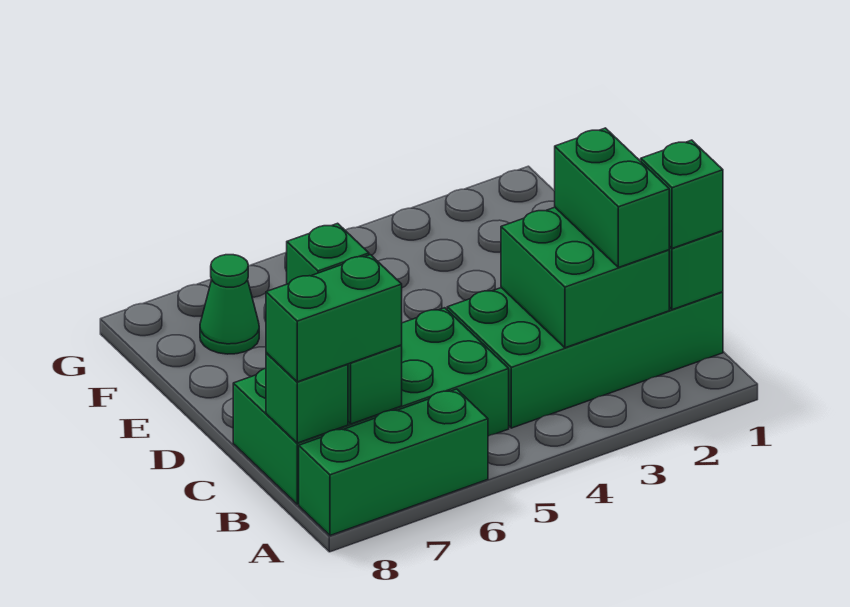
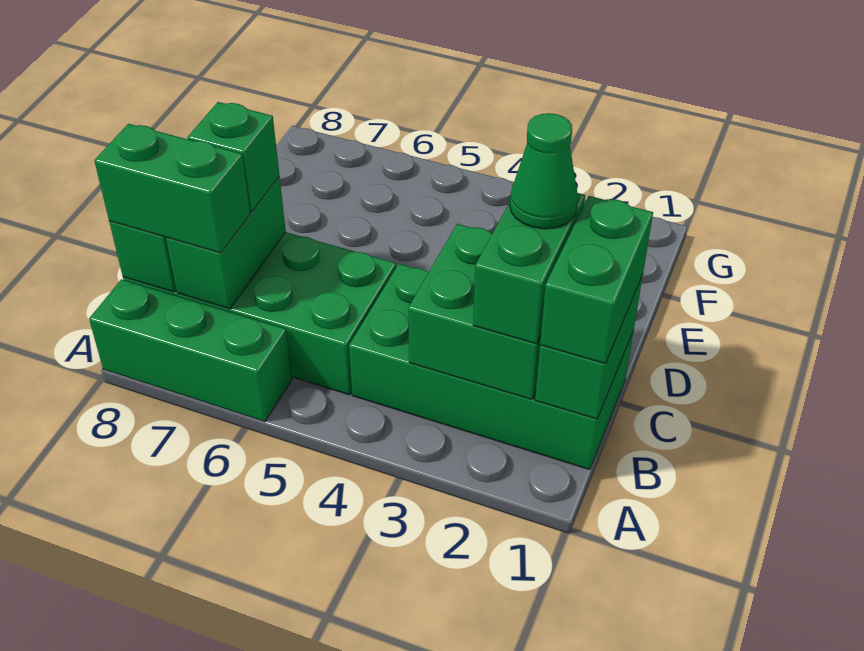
green brick B1 level 3 -> green brick B1:C1 level 3
green cone F7 level 1 -> green cone C2 level 4

